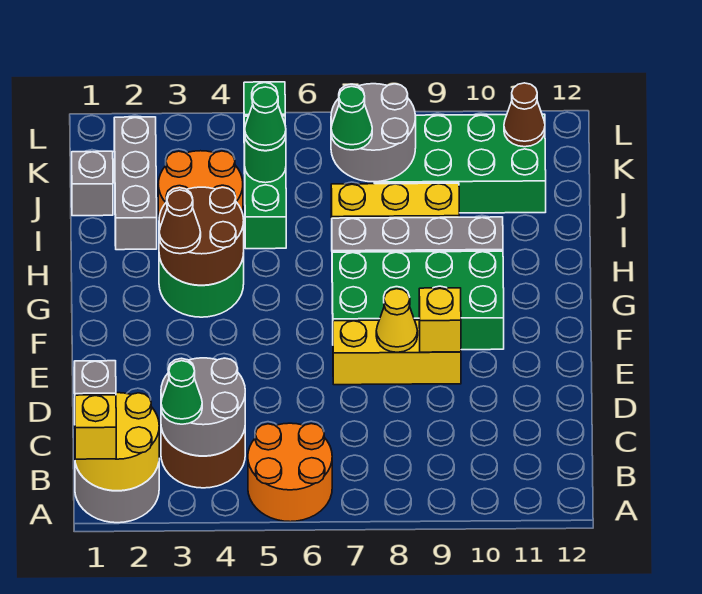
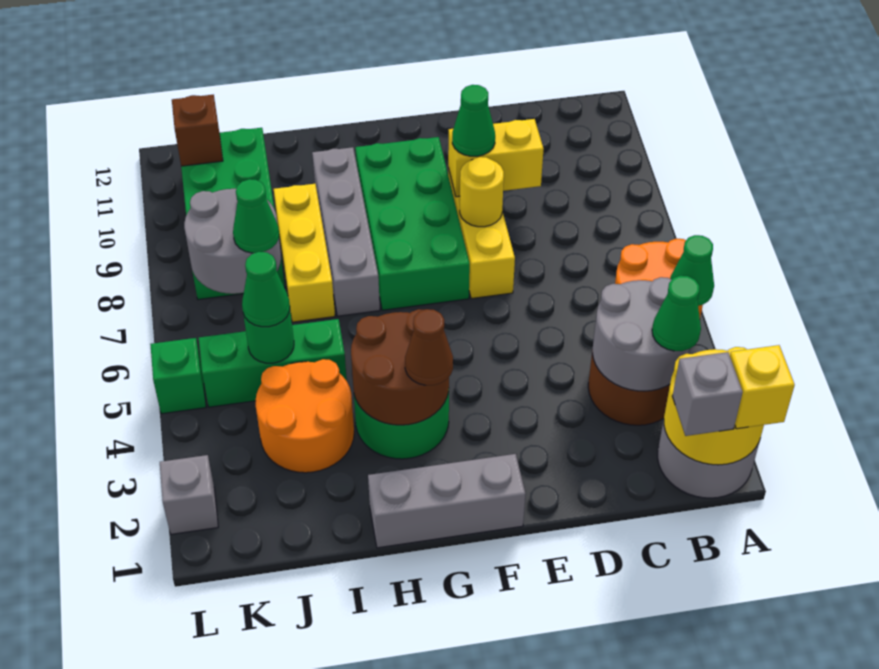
none -> green cone A5 level 2
yellow cone E8 level 2 -> yellow round brick E8 level 2
yellow brick E9 level 2 -> yellow brick D9:E9 level 2
none -> green cone E9 level 3
grey brick I2:K2 level 1 -> grey brick F1:H1 level 1
grey brick J1 level 1 -> grey brick L2 level 1
brown cone K11 level 2 -> brown brick K11 level 2

